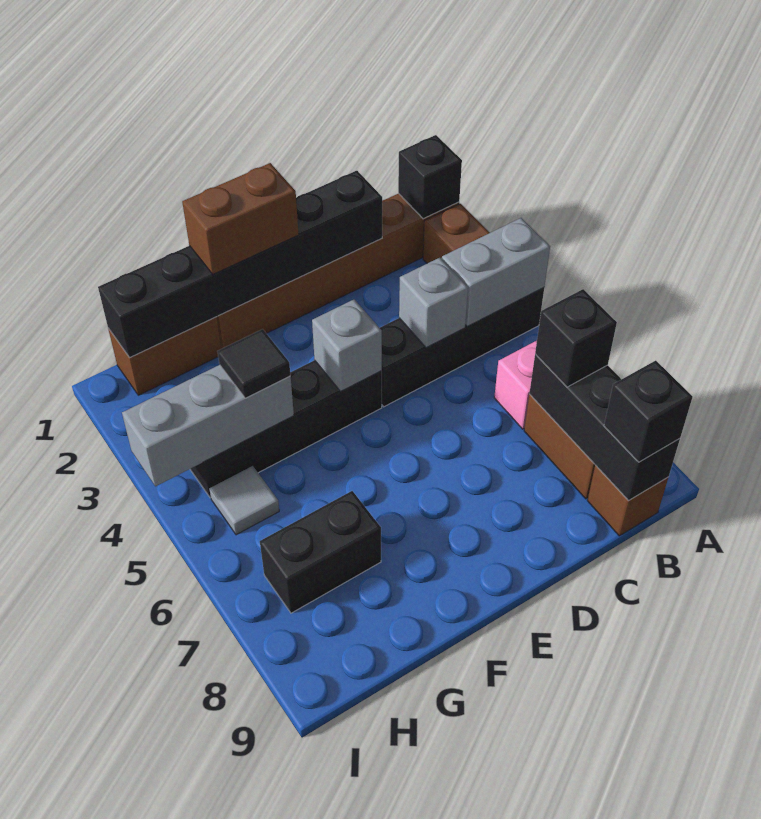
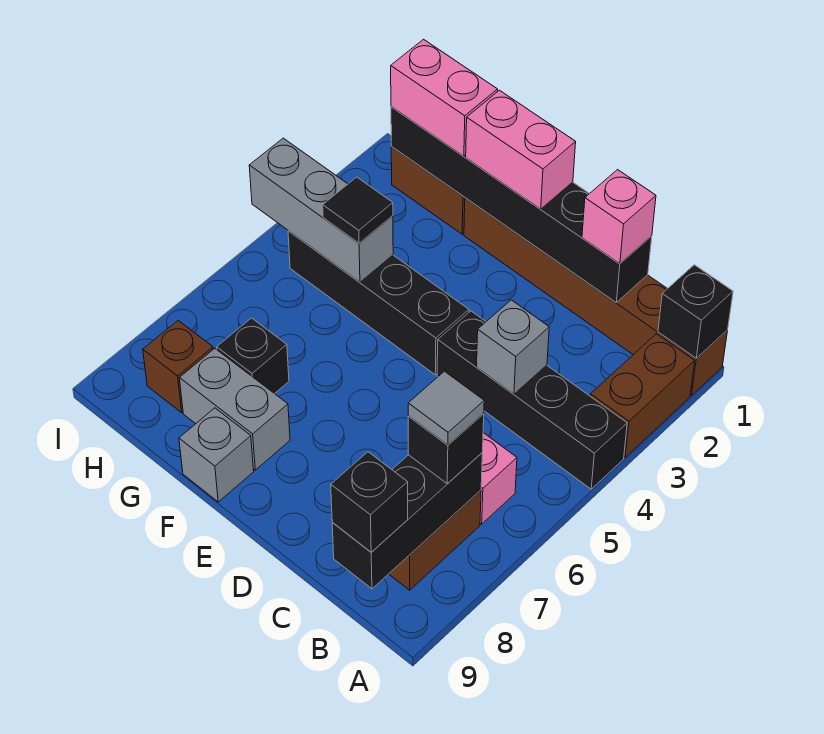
grey brick A4:B4 level 2 -> grey brick F8:G8 level 1
brown brick B9 level 1 -> brown brick H8 level 1
none -> pink brick C1 level 3
brown brick E1:F1 level 3 -> pink brick E1:F1 level 3
grey brick E4 level 2 -> grey brick F9 level 1
none -> pink brick G1:H1 level 3
black brick G7:H7 level 1 -> black brick G7 level 1
grey tile H5 level 1 -> grey tile B7 level 4

